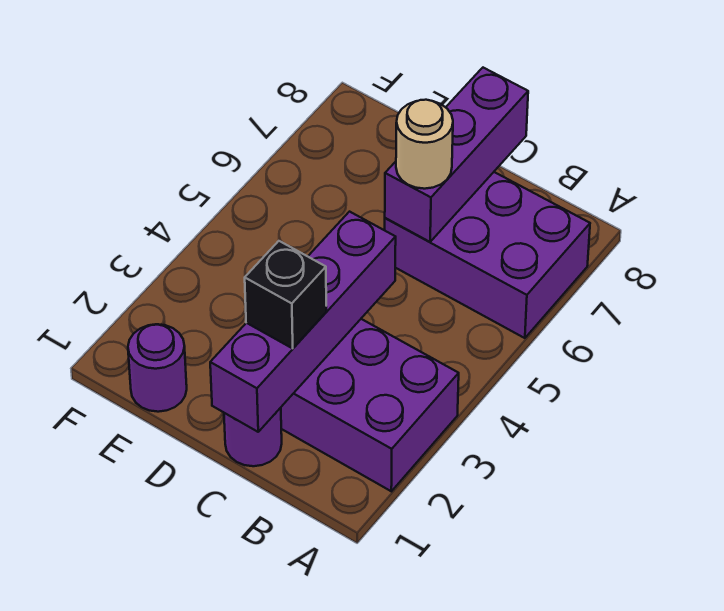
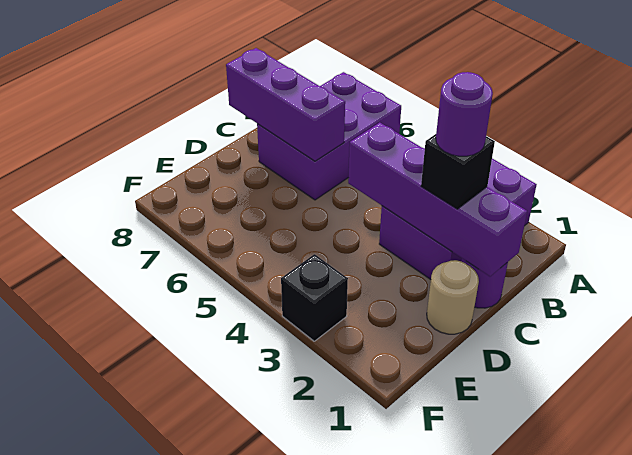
tan round brick C6 level 3 -> tan round brick D1 level 1
purple round brick E1 level 1 -> purple round brick C2 level 4
none -> black brick F3 level 1

